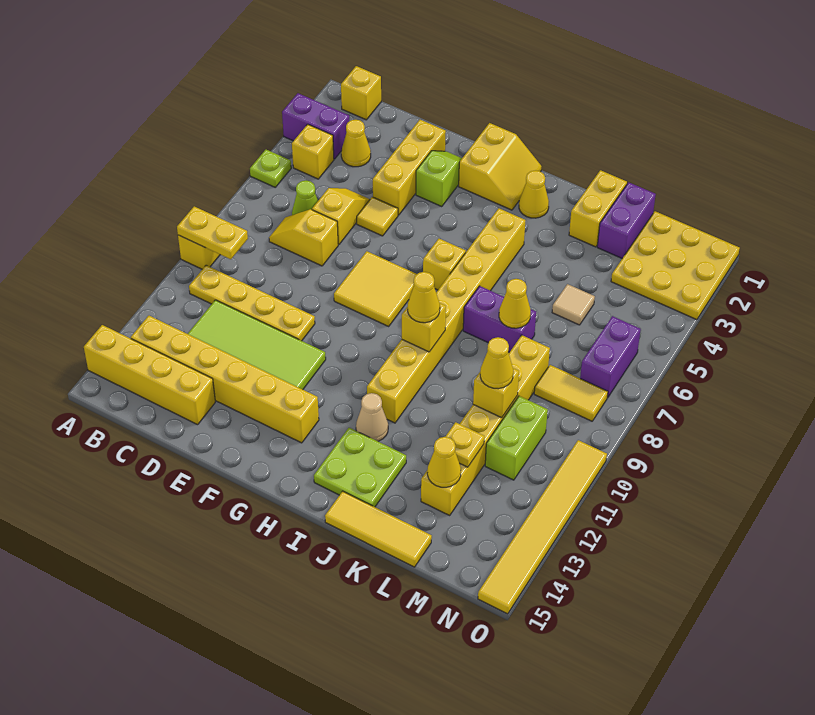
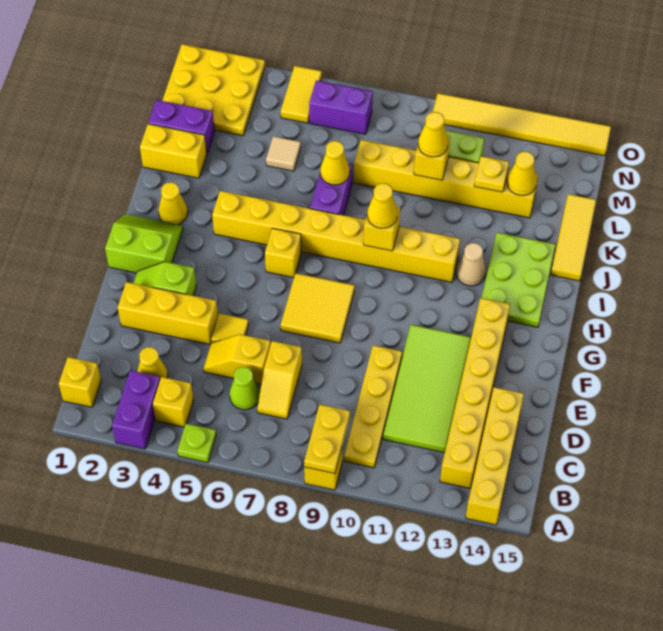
yellow slope G1:H2 level 1 top G -> lime slope G1:H2 level 1 top G
lime plate I13:J14 level 1 -> lime plate H13:J14 level 1
yellow tile M8:N8 level 1 -> yellow tile N5:O5 level 1

